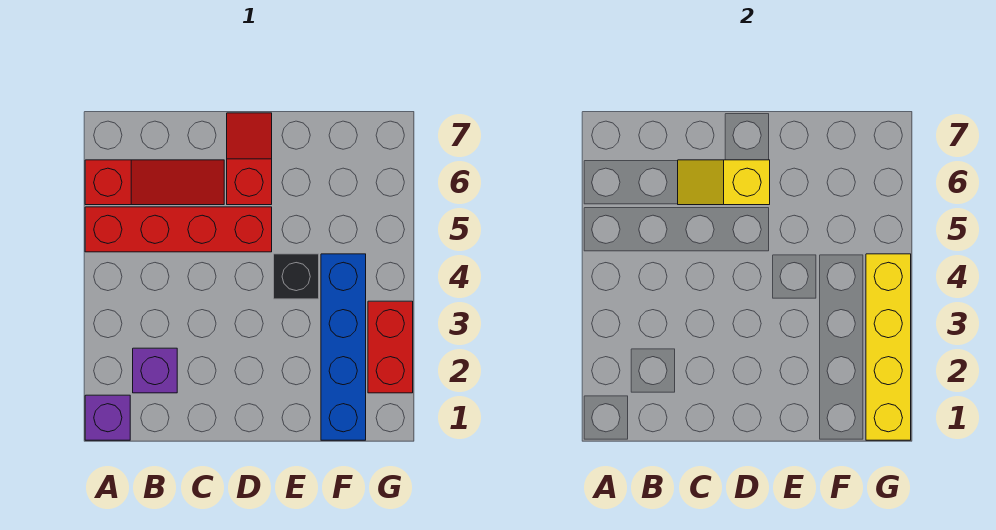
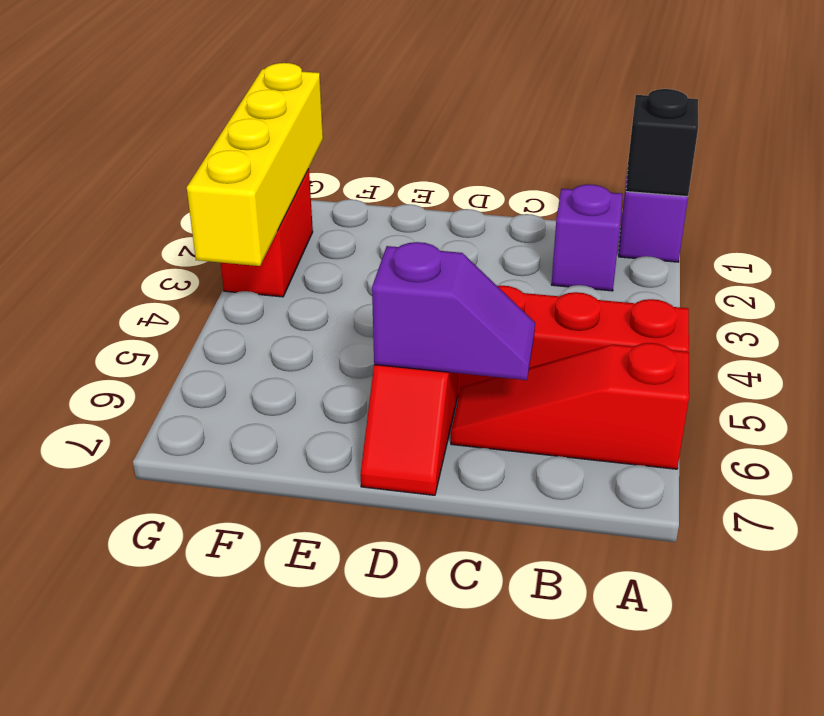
yellow slope C6:D6 level 2 top D -> purple slope C6:D6 level 2 top D
black brick E4 level 1 -> black brick A1 level 2
blue brick F1:F4 level 1 -> none

